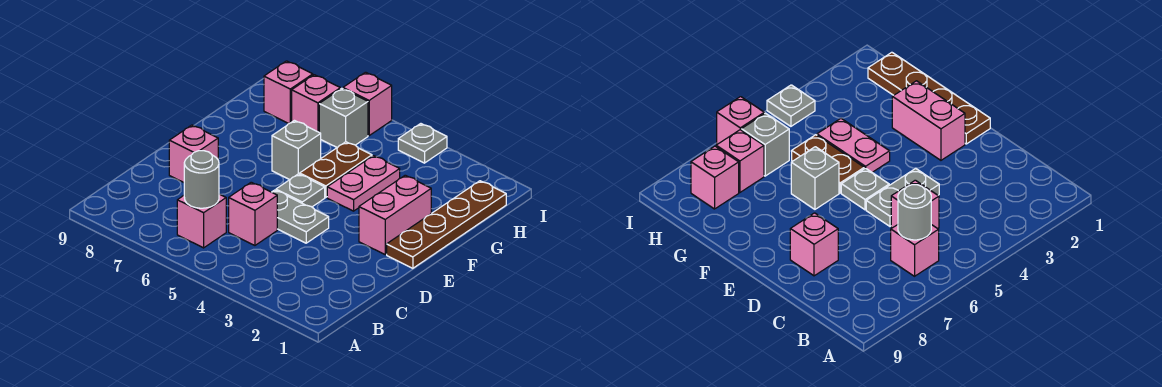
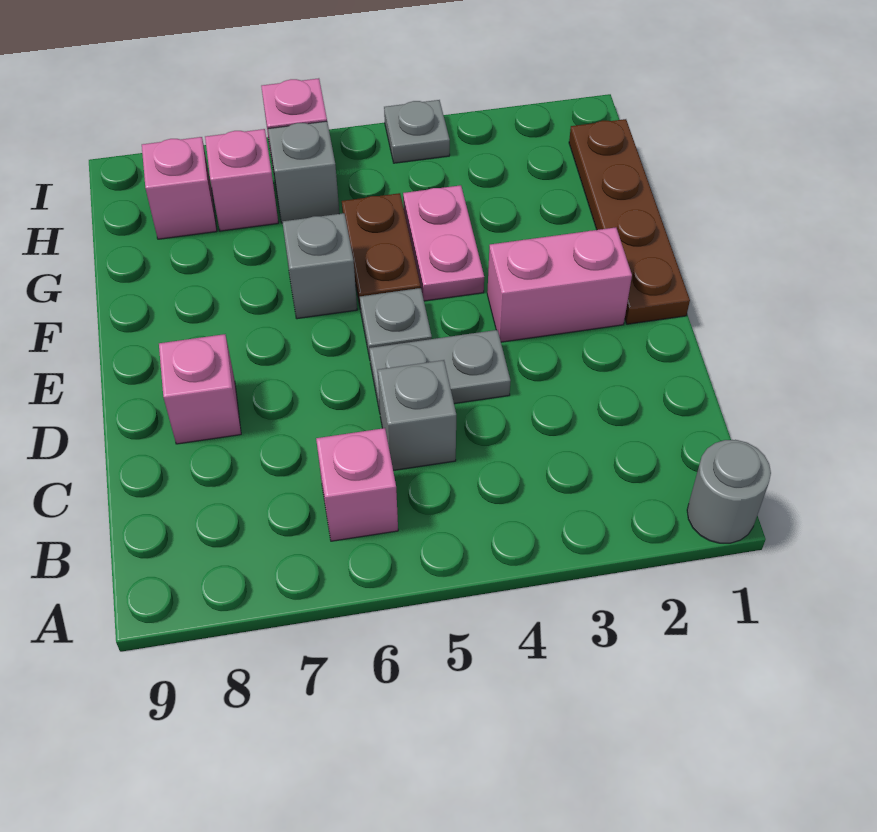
grey round brick B6 level 2 -> grey round brick A1 level 1
pink brick C5 level 1 -> grey brick C5 level 1
pink brick E2:F2 level 1 -> pink brick E2:E3 level 1

